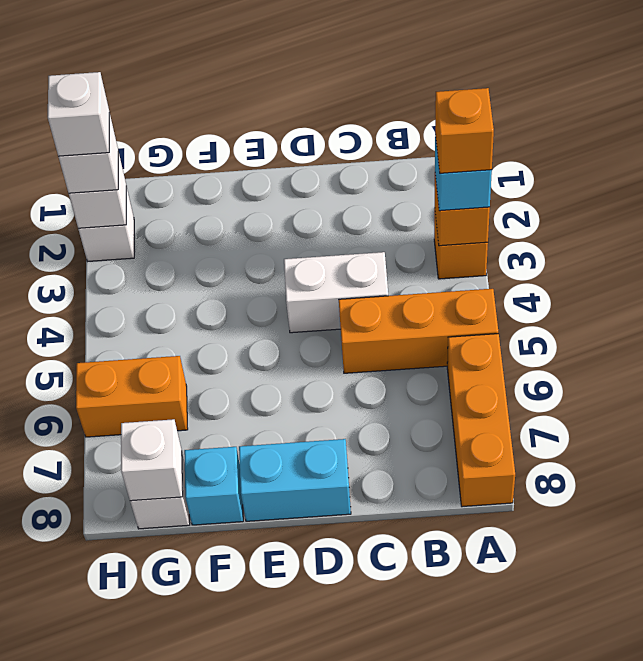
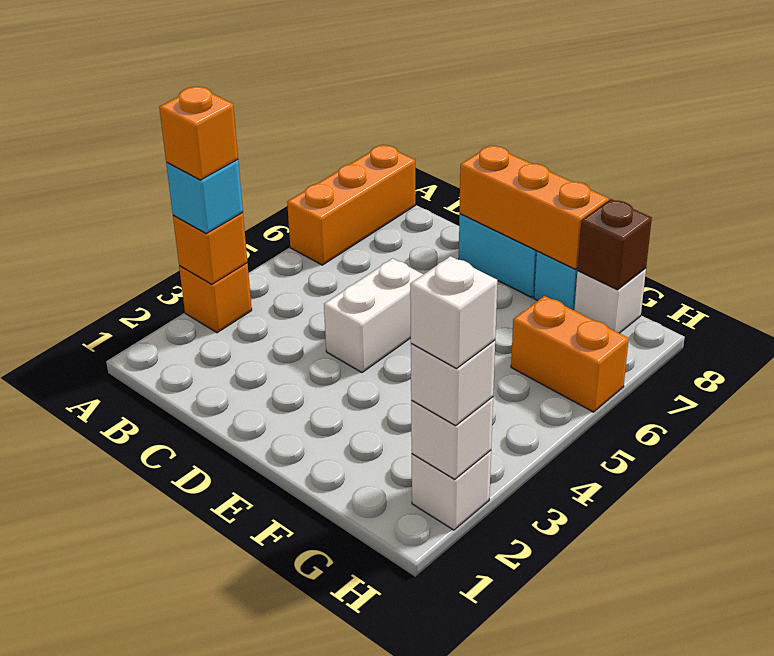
orange brick A5:C5 level 1 -> orange brick D8:F8 level 2
white brick C4:D4 level 1 -> white brick D4:D5 level 1
white brick G8 level 2 -> brown brick G8 level 2

